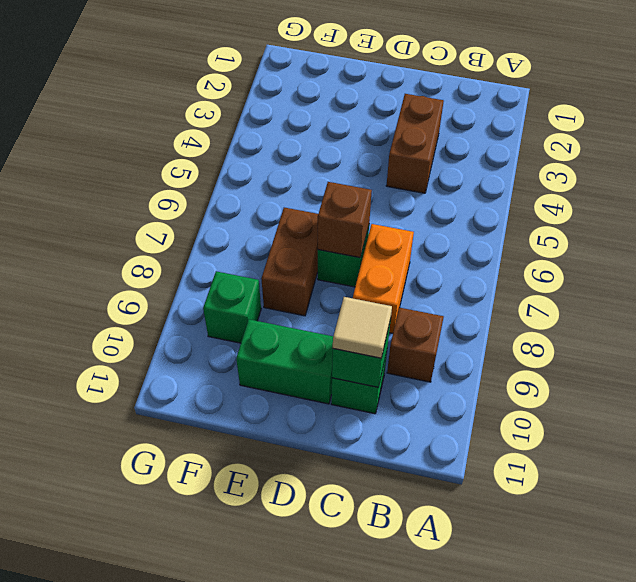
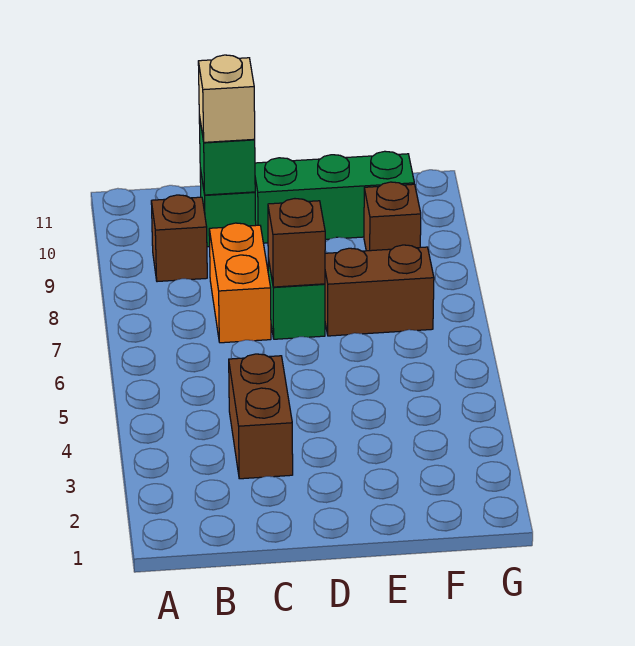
tan tile C10 level 3 -> tan brick C10 level 3
green brick D10:E10 level 1 -> green brick D10:F10 level 1
brown brick E7:E8 level 1 -> brown brick E7:F7 level 1
green brick F9 level 1 -> brown brick F9 level 1

